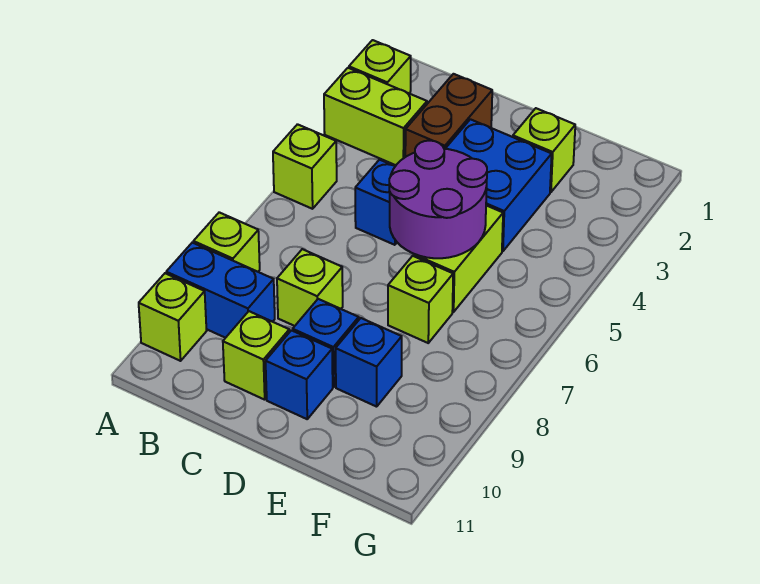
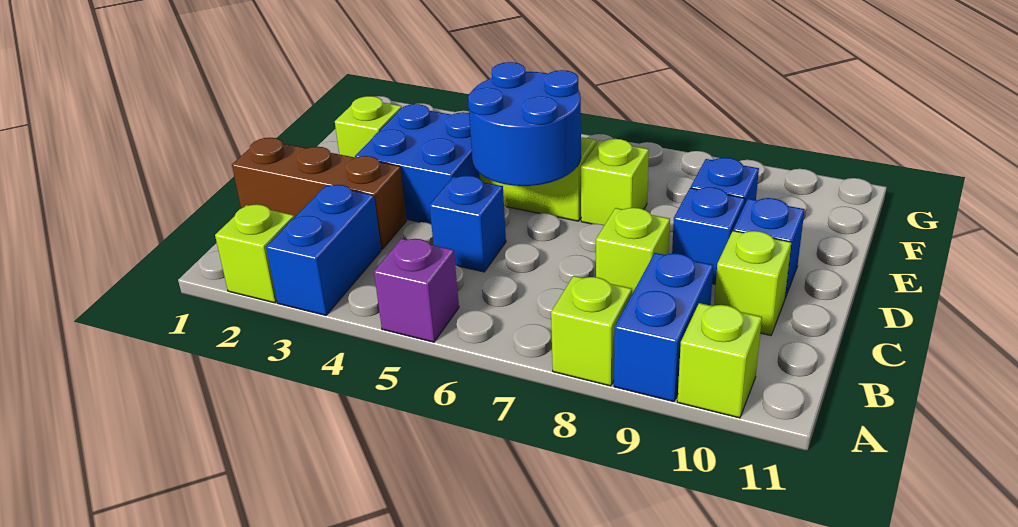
lime brick A3:B3 level 1 -> blue brick A3:B3 level 1
lime brick A5 level 1 -> purple brick A5 level 1
brown brick C2:C3 level 1 -> brown brick C1:C3 level 1
purple round brick D5:E6 level 2 -> blue round brick D5:E6 level 2

